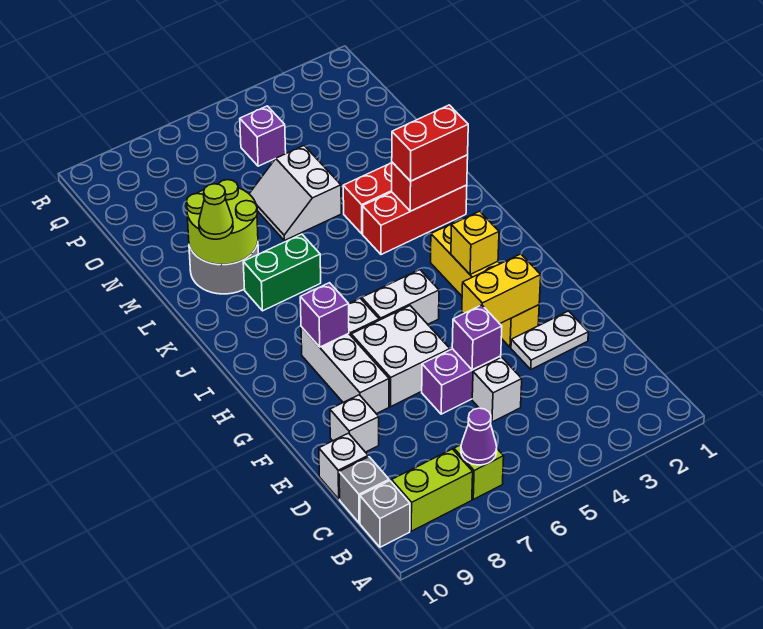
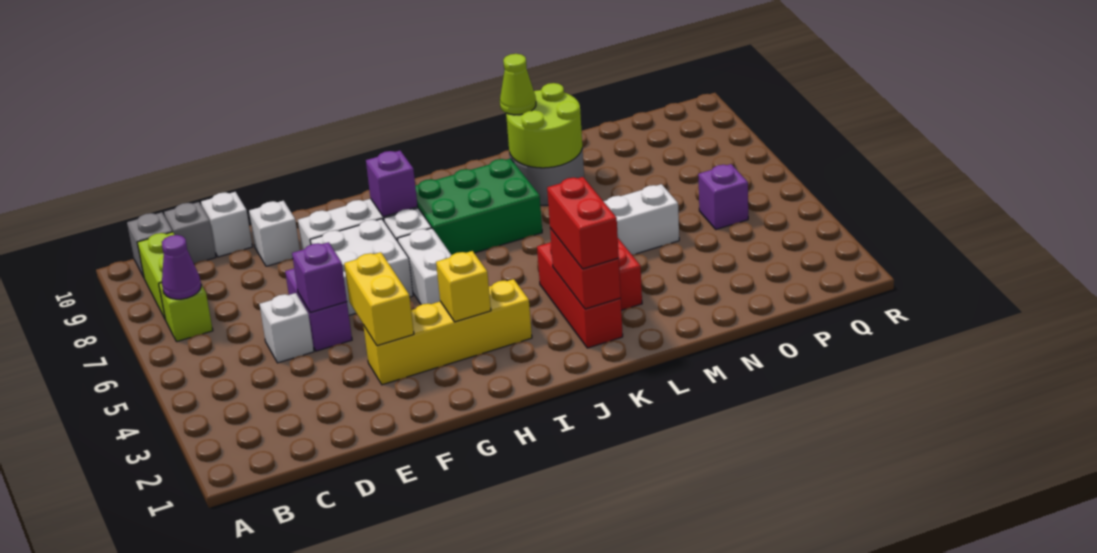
white plate E2:E3 level 1 -> none
green brick K7:K8 level 1 -> green brick I7:K8 level 1

